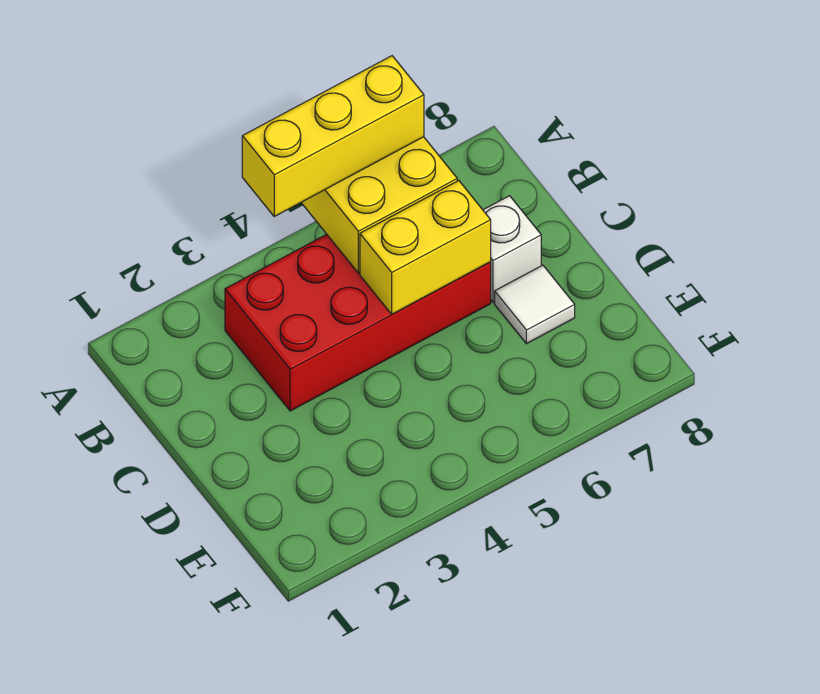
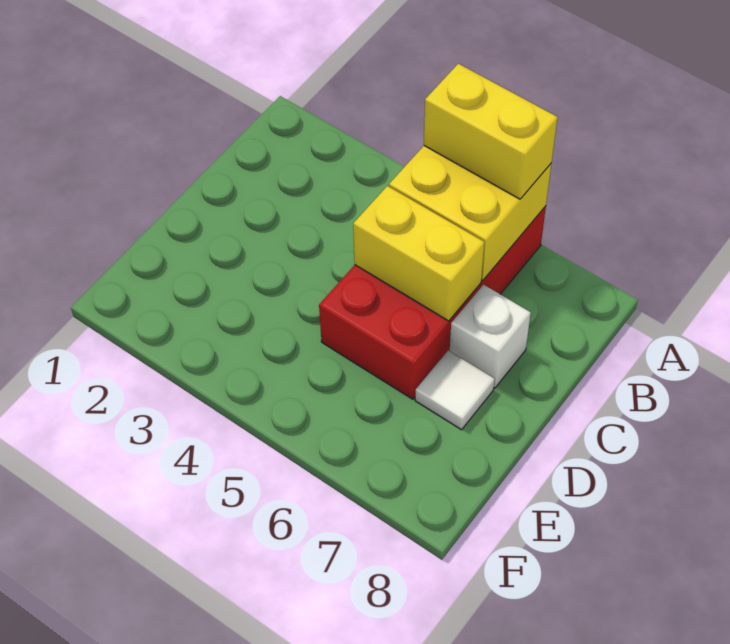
yellow brick A4:A6 level 3 -> yellow brick A5:A6 level 3
red brick B3:C6 level 1 -> red brick A5:D6 level 1

